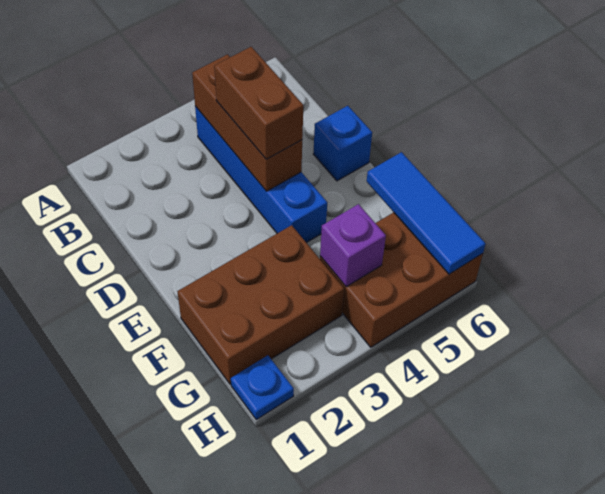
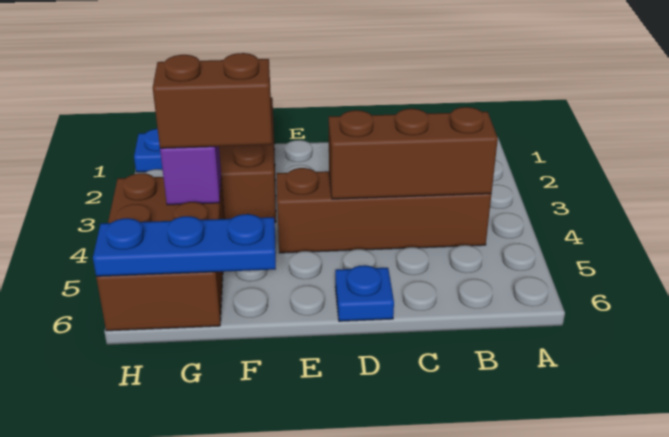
blue brick B4:E4 level 1 -> brown brick B4:E4 level 1
brown brick C4:D4 level 3 -> brown brick F4:G4 level 3
blue brick D6 level 1 -> blue plate D6 level 1
blue tile F6:H6 level 2 -> blue plate F6:H6 level 2

